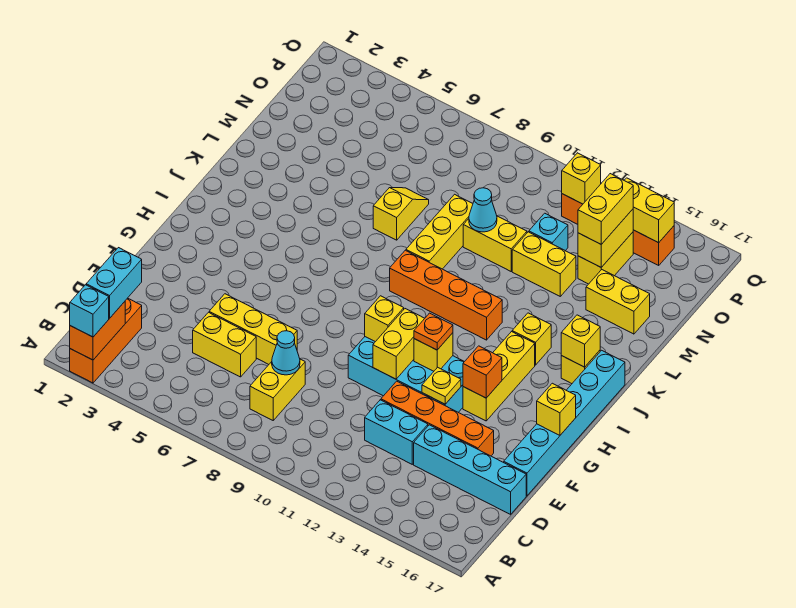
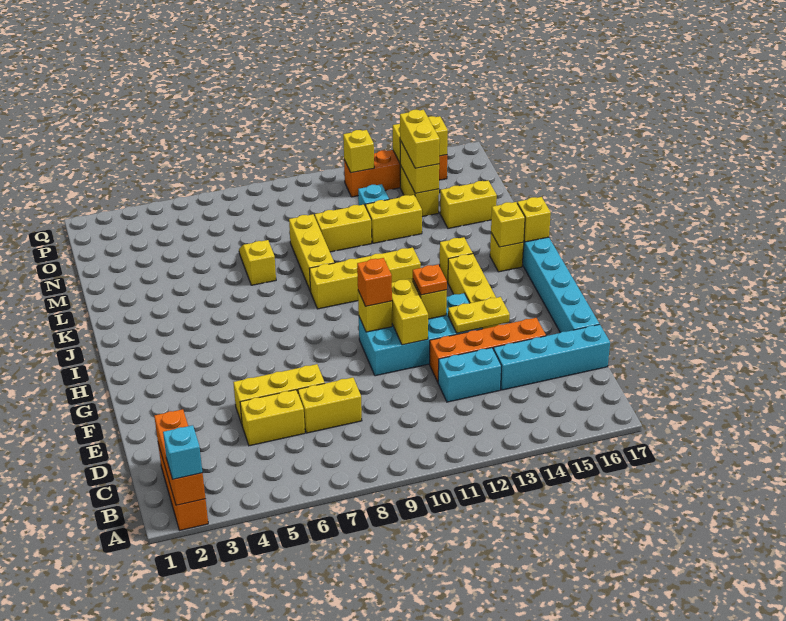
orange brick A2:B2 level 2 -> orange brick A2:C2 level 2
cyan brick B2:C2 level 3 -> none
yellow brick C8:D8 level 1 -> yellow brick D7:D8 level 1
cyan cone D8 level 2 -> none
yellow plate F13 level 2 -> yellow plate F13:F14 level 2
orange brick G14 level 2 -> orange brick G10 level 3
yellow brick G17 level 2 -> yellow brick J17 level 2
orange brick J9:J12 level 1 -> yellow brick J9:J12 level 1
cyan cone M10 level 2 -> none

